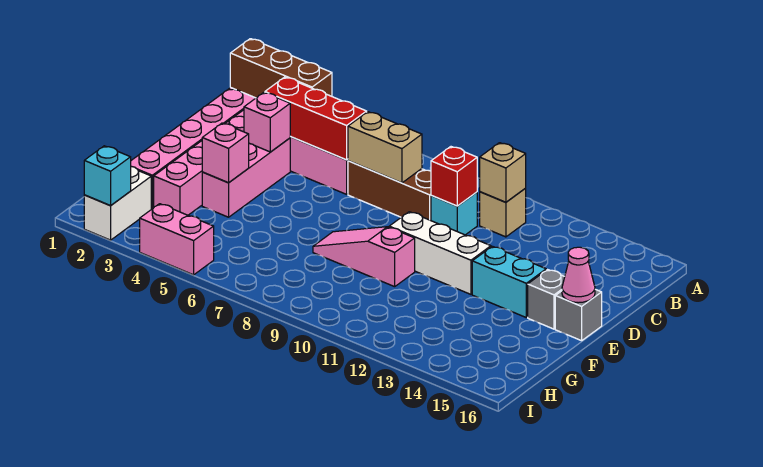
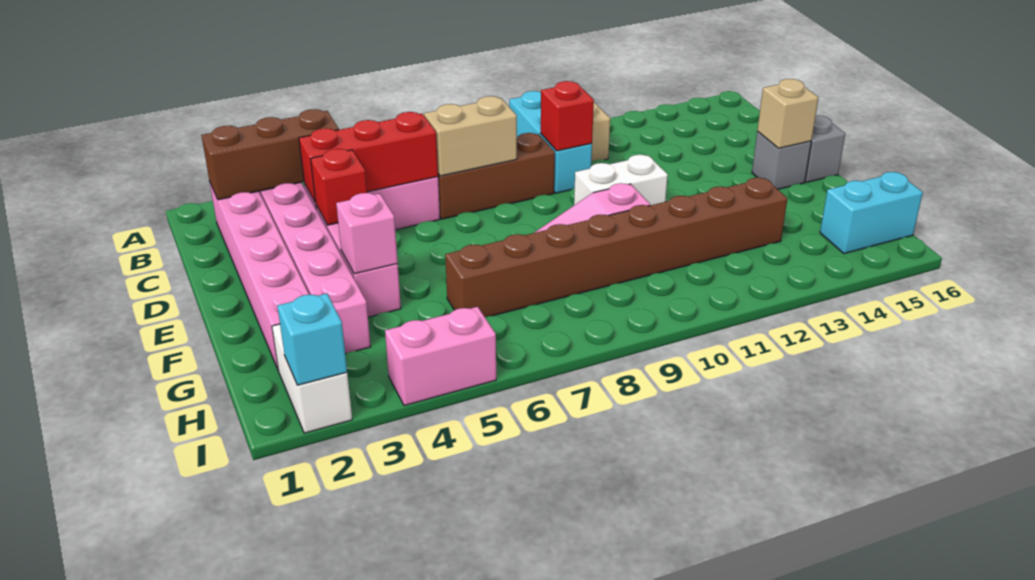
tan brick B11 level 2 -> tan brick E15 level 2
cyan brick C10 level 1 -> cyan brick A10:C10 level 1
pink brick D4 level 2 -> red brick D4 level 2
white brick E10:E12 level 1 -> white brick E10:E11 level 1
cyan brick E13:E14 level 1 -> cyan brick H15:H16 level 1
pink cone E16 level 2 -> none
none -> brown brick G6:G13 level 1

